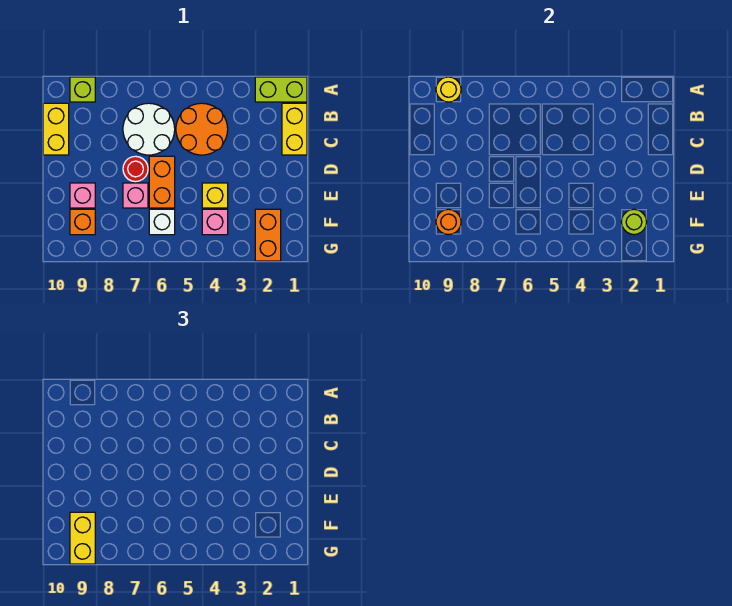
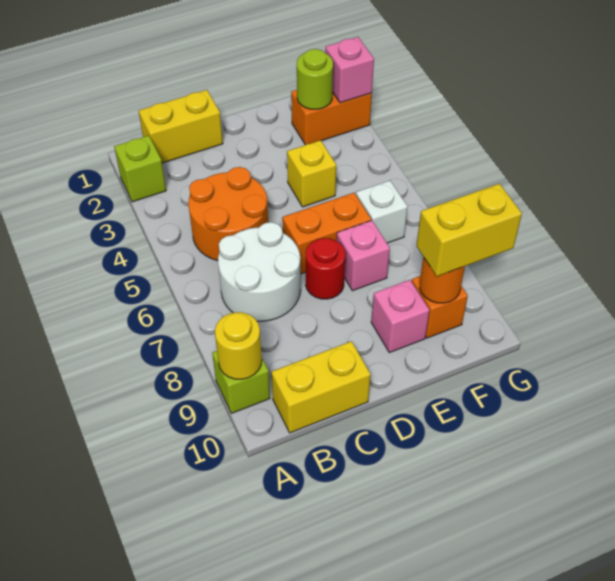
lime brick A1:A2 level 1 -> lime brick A2 level 1
pink brick F4 level 1 -> pink brick G2 level 2

